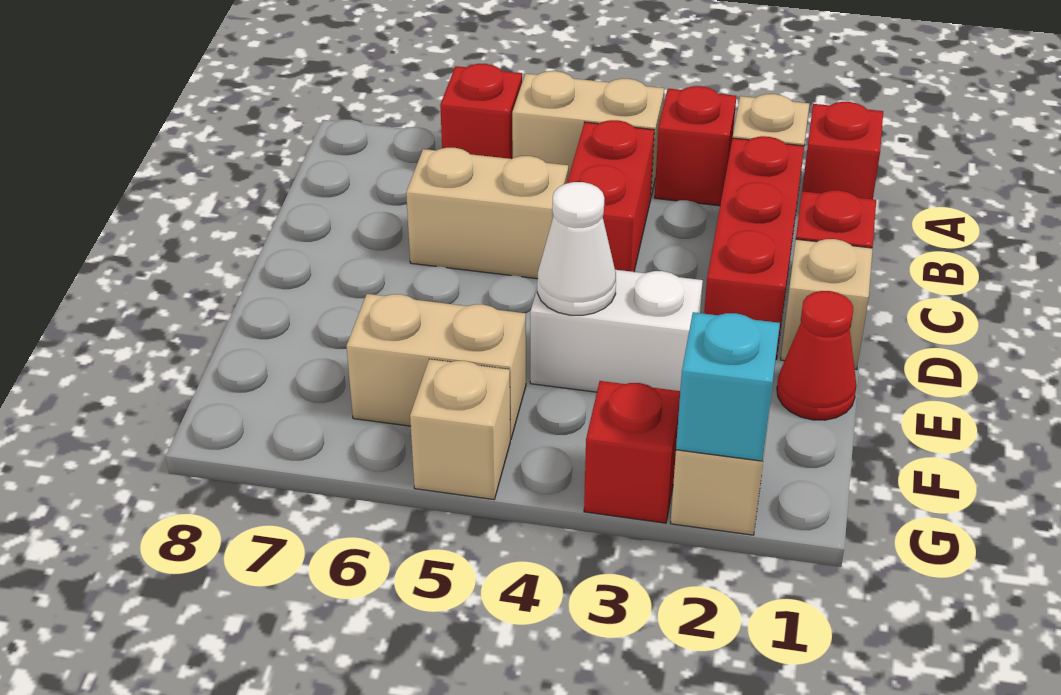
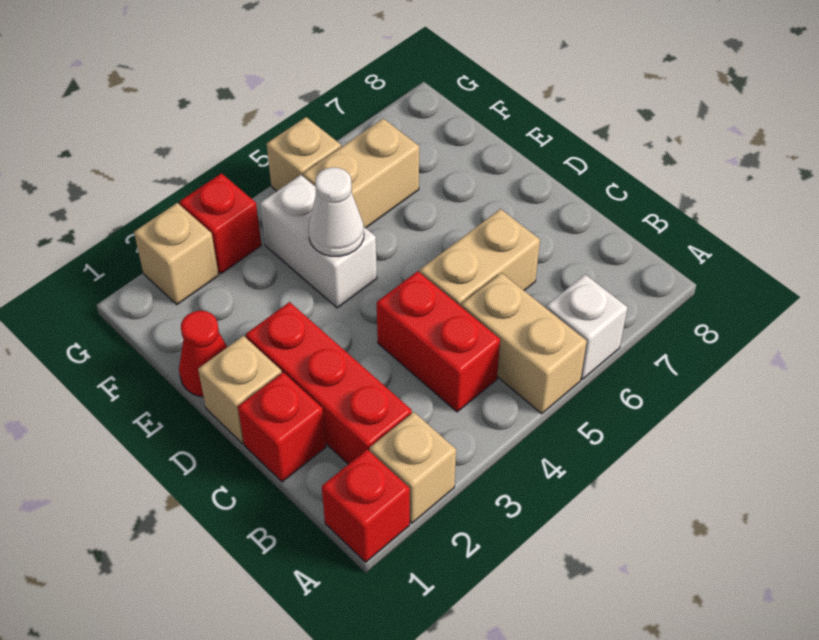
red brick A3 level 1 -> none
tan brick A4:A5 level 1 -> tan brick A5:B5 level 1
red brick A6 level 1 -> white brick A6 level 1
white brick E3:E4 level 1 -> white brick E4:F4 level 1
cyan brick G2 level 2 -> none

